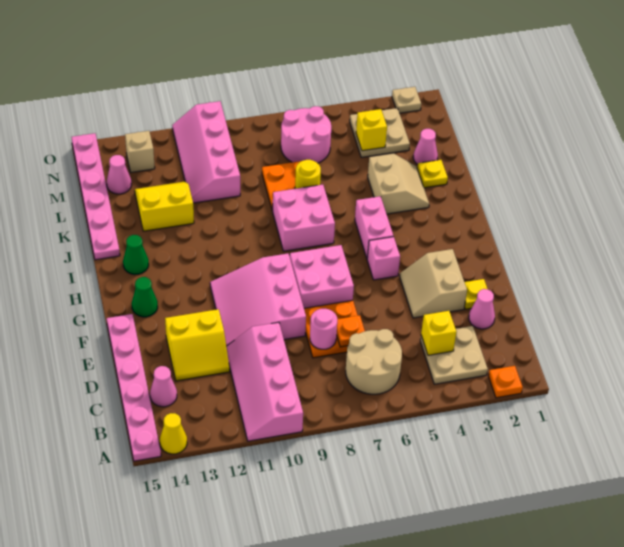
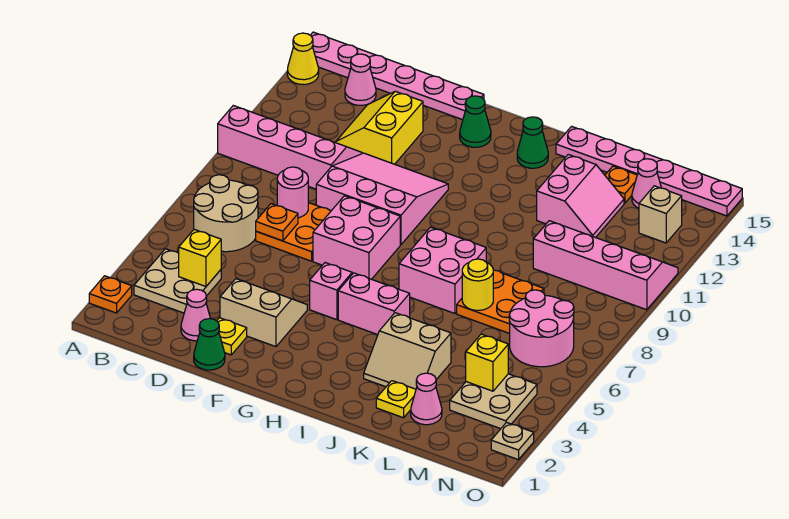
none -> green cone E1 level 1
yellow slope K12:L13 level 1 top K -> pink slope K12:L13 level 1 top K
none -> orange plate L14 level 1

